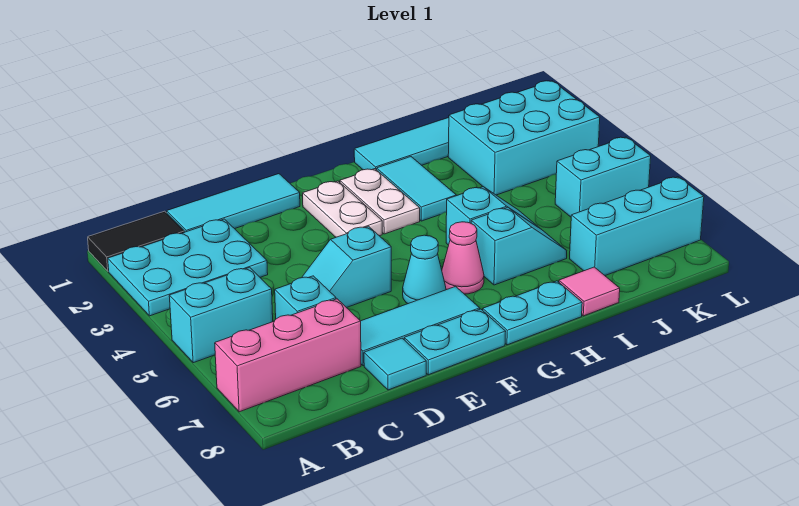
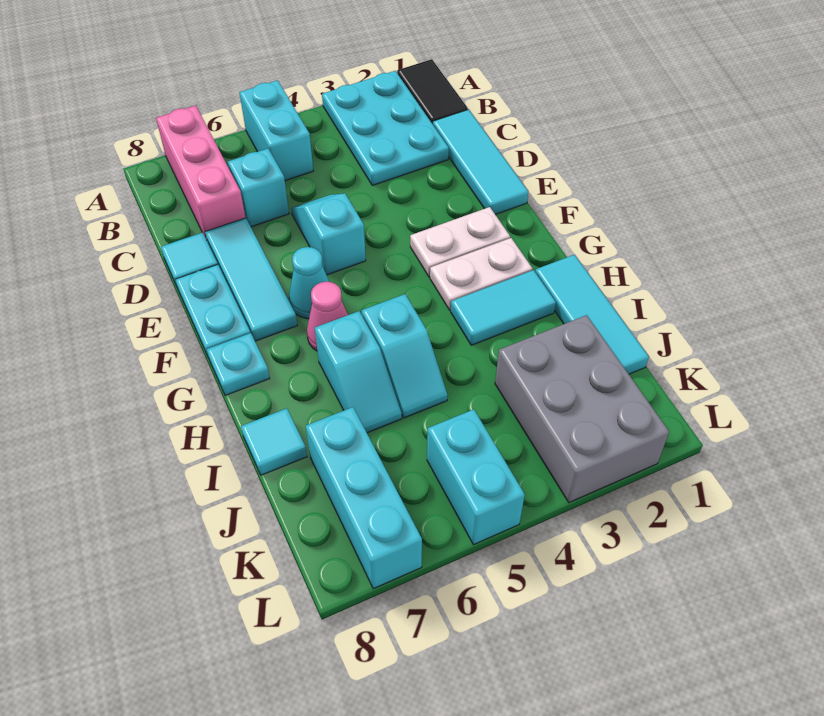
cyan plate G8:H8 level 1 -> cyan plate G8 level 1
pink tile I8 level 1 -> cyan tile I8 level 1
cyan brick J2:L3 level 1 -> grey brick J2:L3 level 1

